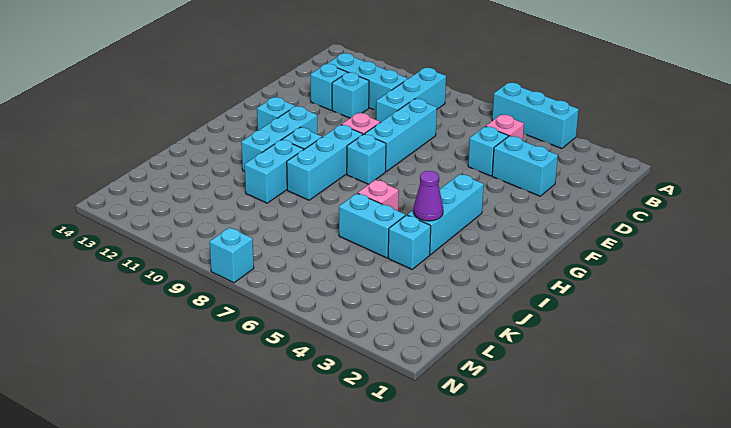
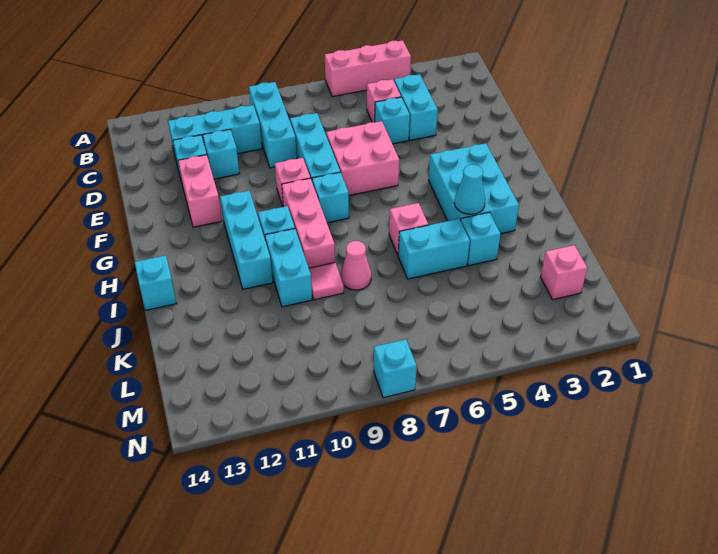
cyan brick A4:A6 level 1 -> pink brick A4:A6 level 1
cyan brick D3:D4 level 1 -> cyan brick C4:D4 level 1
none -> pink brick E6:F7 level 1
none -> pink brick E12:F12 level 1
cyan brick G4:I4 level 1 -> cyan brick G3:I4 level 1
cyan brick G9:I9 level 1 -> pink brick G9:I9 level 1
cyan brick G12 level 1 -> cyan brick I14 level 1
purple cone I4 level 2 -> cyan cone I4 level 2
none -> pink cone J8 level 1
none -> pink tile J9 level 1
none -> pink brick L2 level 1

